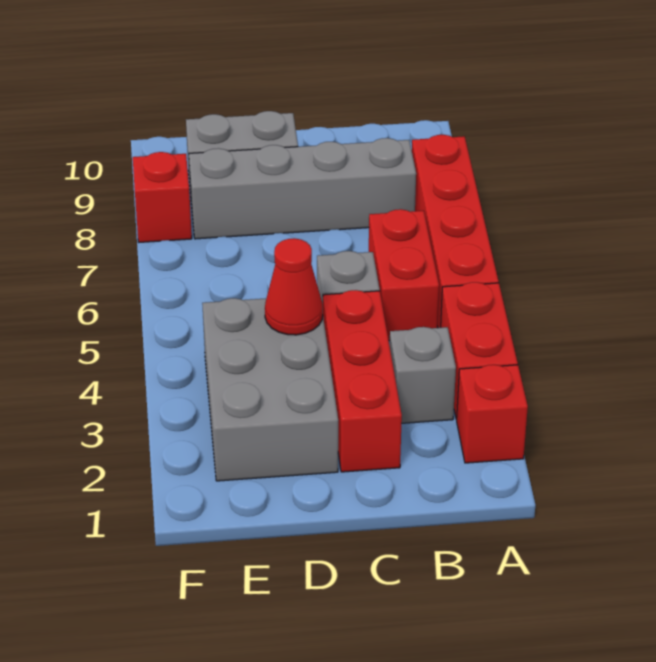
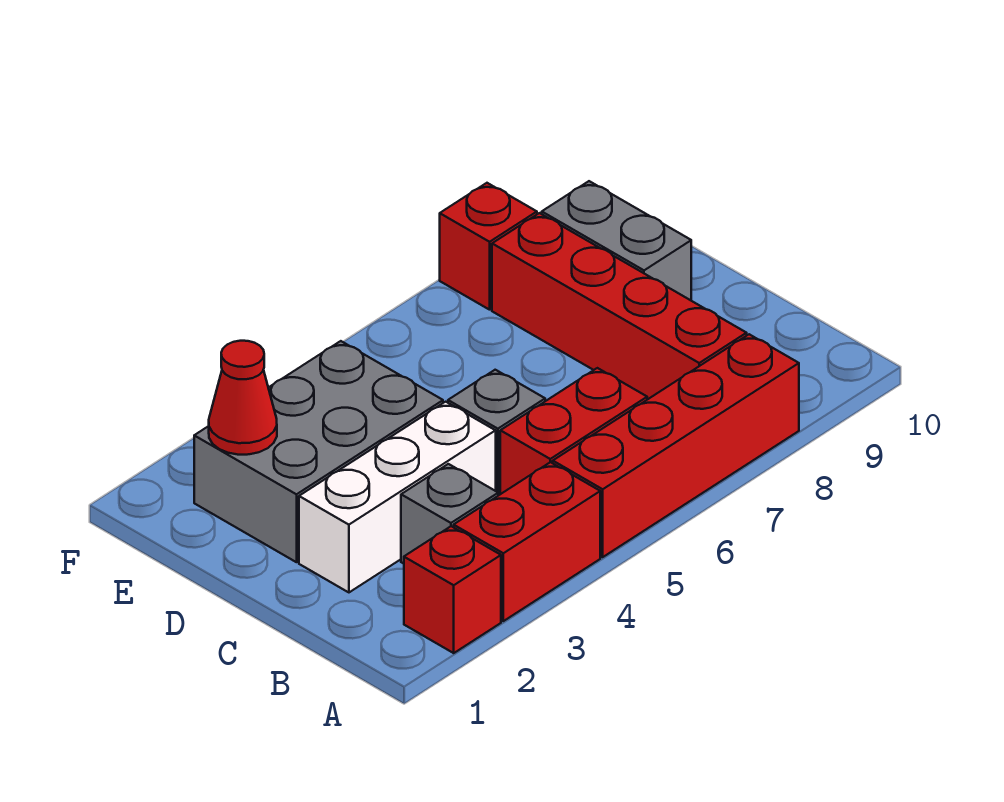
grey brick B8:E8 level 1 -> red brick B8:E8 level 1
red brick C2:C4 level 1 -> white brick C2:C4 level 1
red cone D4 level 2 -> red cone E2 level 2

